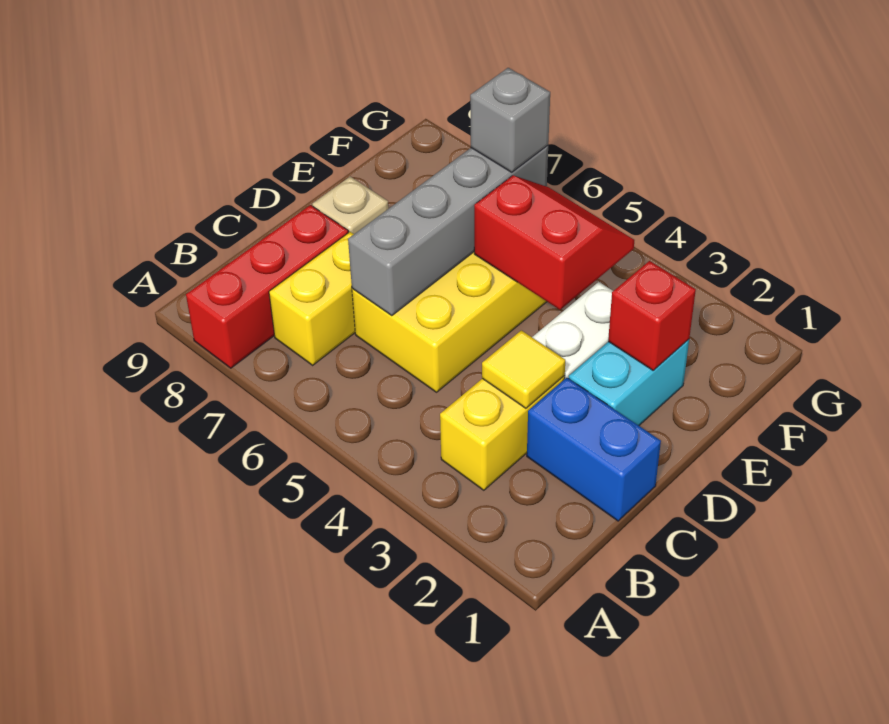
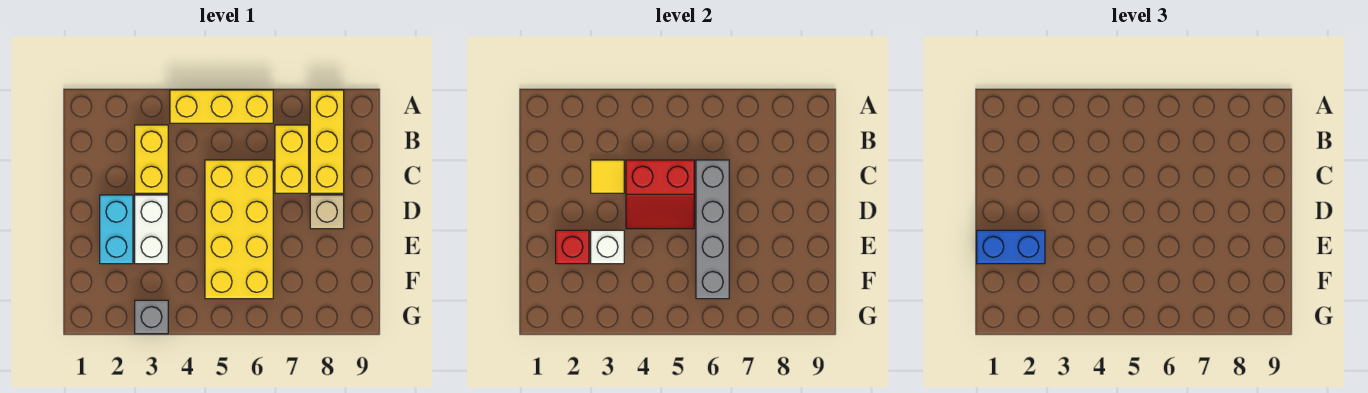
none -> yellow brick A4:A6 level 1
red brick A8:C8 level 1 -> yellow brick A8:C8 level 1
blue brick C1:C2 level 1 -> blue brick E1:E2 level 3
none -> white brick E3 level 2
red slope E4:F5 level 2 top E -> red slope C4:D5 level 2 top C
grey brick F6 level 3 -> grey brick G3 level 1

